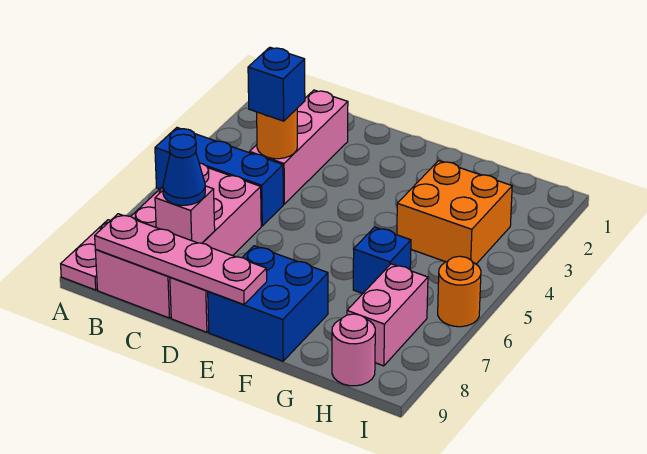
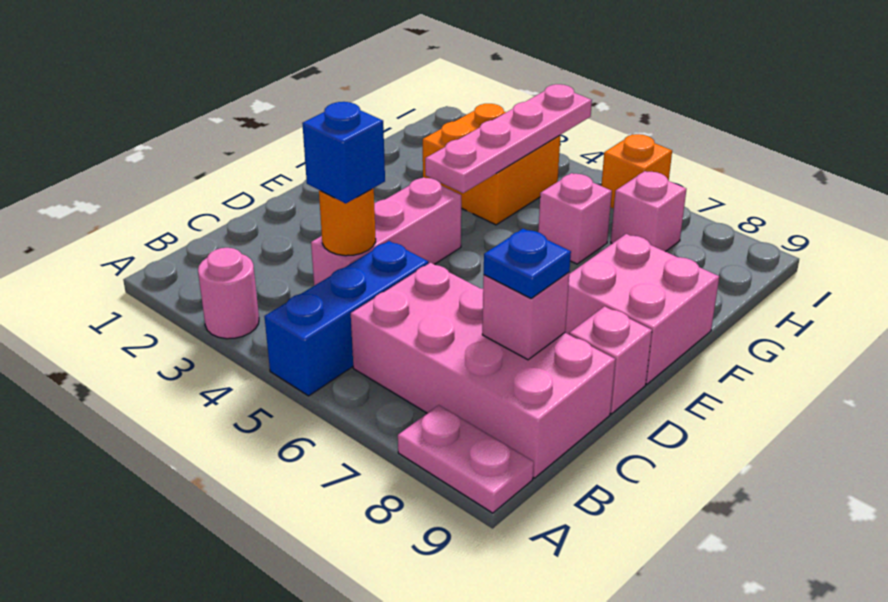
pink plate B9:E9 level 2 -> pink plate F4:I4 level 2
pink brick C2:C4 level 1 -> pink brick C4:E4 level 1
blue cone C8 level 3 -> blue plate C8 level 3
blue brick E8:F9 level 1 -> pink brick E8:F9 level 1
blue brick G6 level 1 -> pink brick G6 level 1
pink brick H7:H8 level 1 -> pink brick H7 level 1
pink round brick H9 level 1 -> pink round brick A3 level 1
orange round brick I6 level 1 -> orange brick I6 level 1

